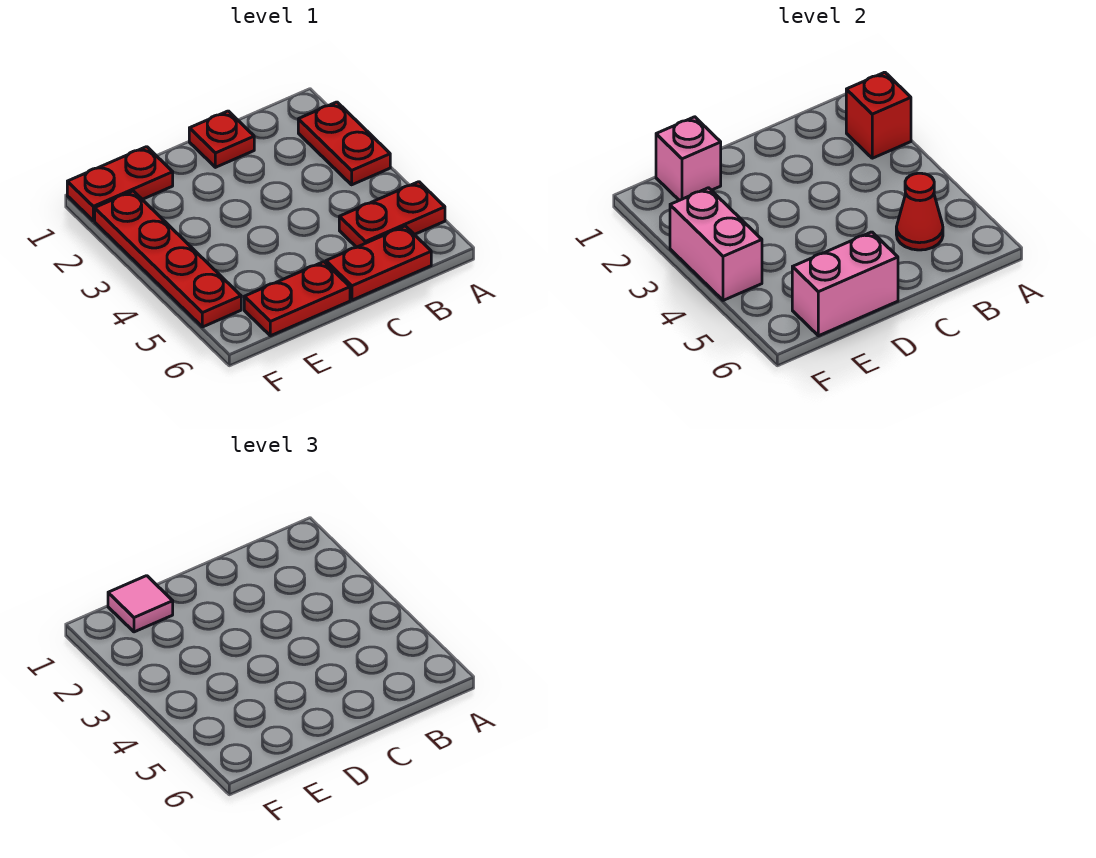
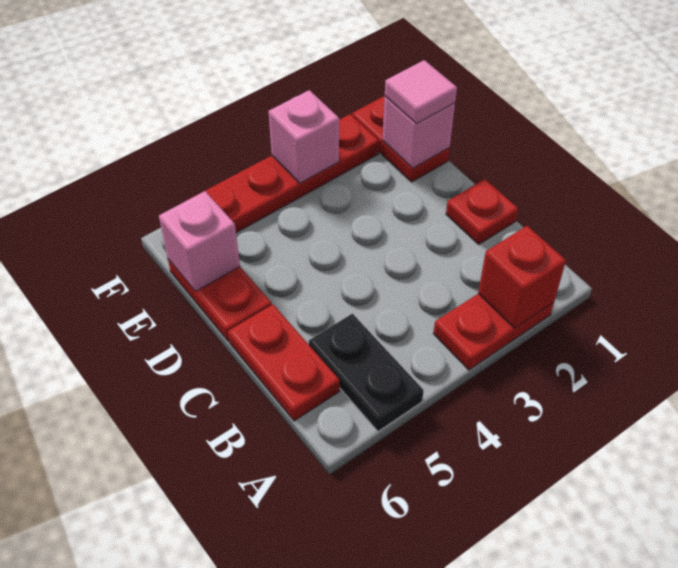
red plate A5:B5 level 1 -> black plate A5:B5 level 1
red cone B5 level 2 -> none
pink brick D6:E6 level 2 -> pink brick E6 level 2
pink brick F3:F4 level 2 -> pink brick F3 level 2

